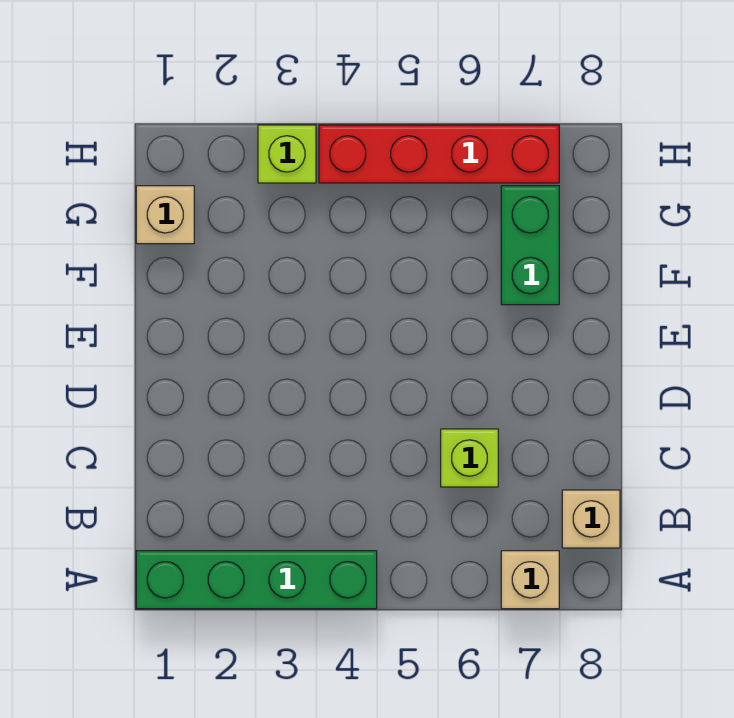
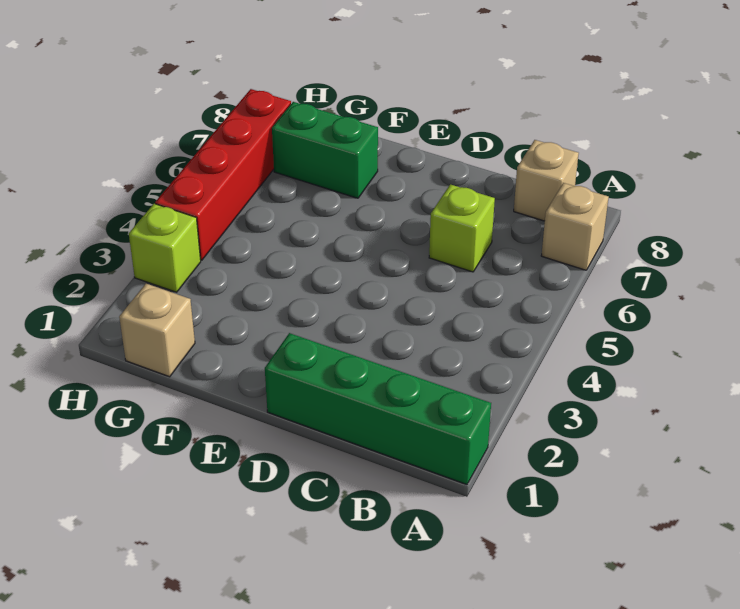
green brick A1:A4 level 1 -> green brick A1:D1 level 1

